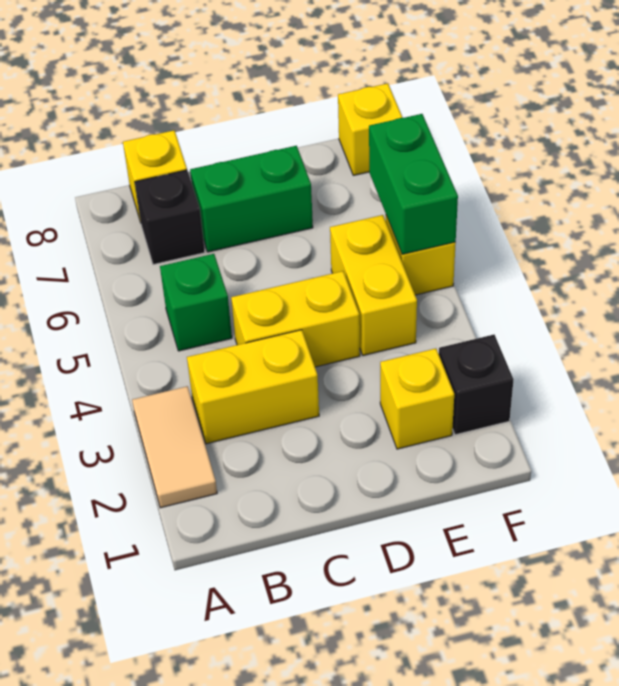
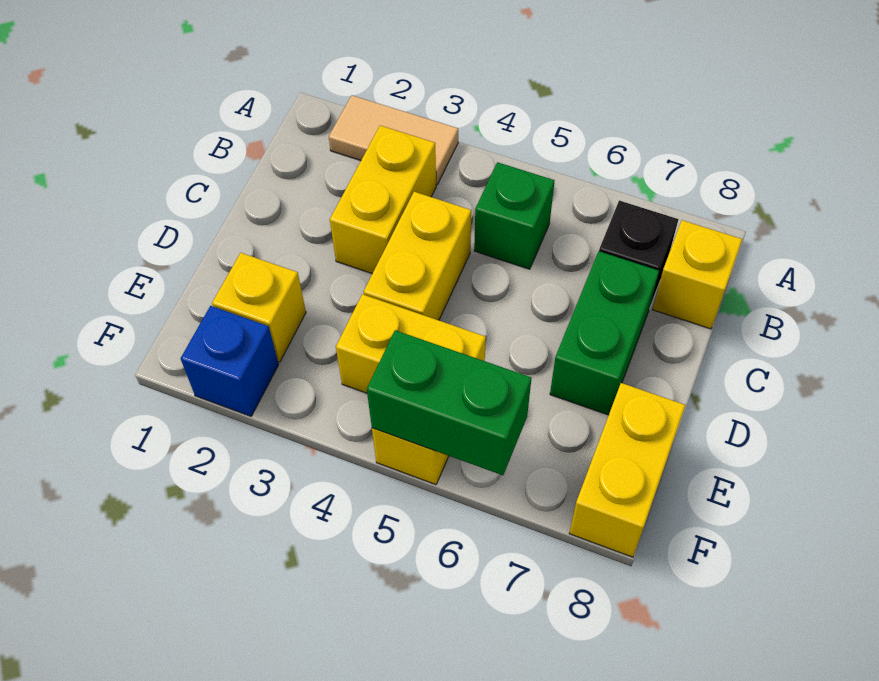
black brick F2 level 1 -> blue brick F2 level 1
yellow brick F8 level 1 -> yellow brick E8:F8 level 1

